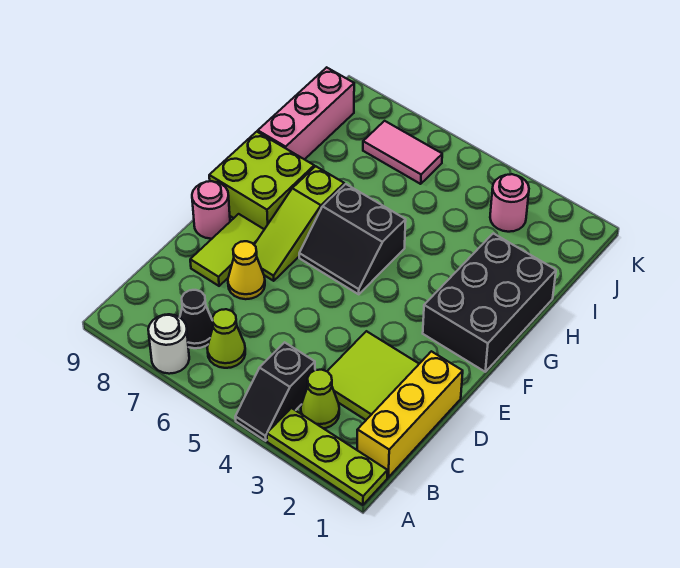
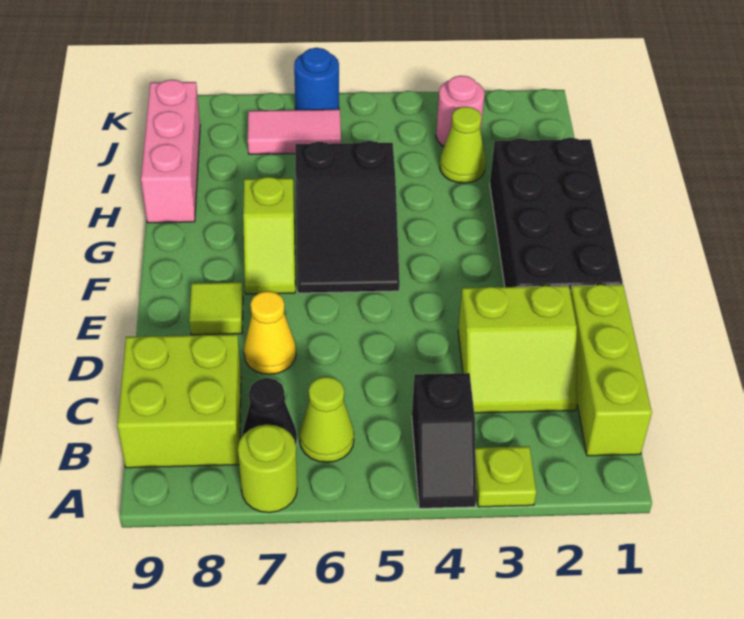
lime plate A1:A3 level 1 -> lime plate A3 level 1
white round brick A7 level 1 -> lime round brick A7 level 1
yellow brick B1:D1 level 1 -> lime brick B1:D1 level 1
lime cone B3 level 1 -> lime cone I3 level 1
lime tile C2:D3 level 1 -> lime slope C2:D3 level 1 top D
lime tile D8:E8 level 1 -> lime tile E8 level 1
lime slope E7:G7 level 1 top G -> lime slope F7:G7 level 1 top G
pink round brick E9 level 1 -> none
black brick F1:H2 level 1 -> black brick E1:H2 level 1
black slope F5:G6 level 1 top G -> black slope F5:H6 level 1 top H
lime brick F8:G9 level 1 -> lime brick B8:C9 level 1
none -> blue round brick K6 level 1

